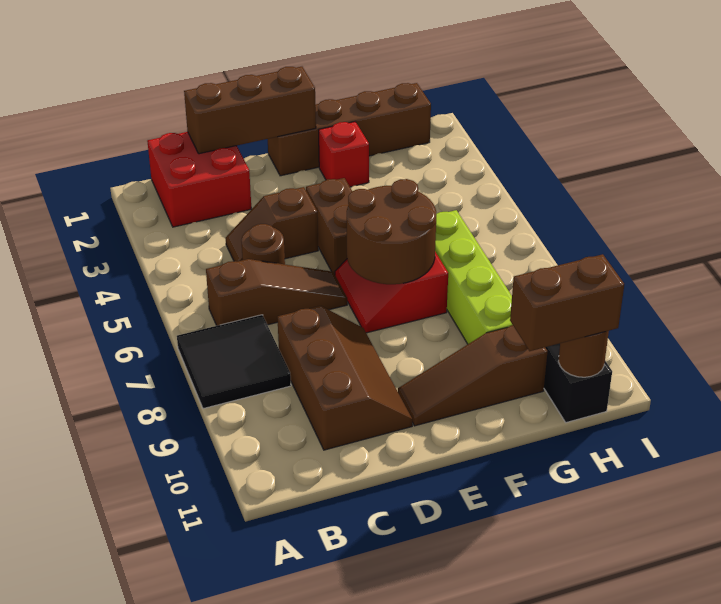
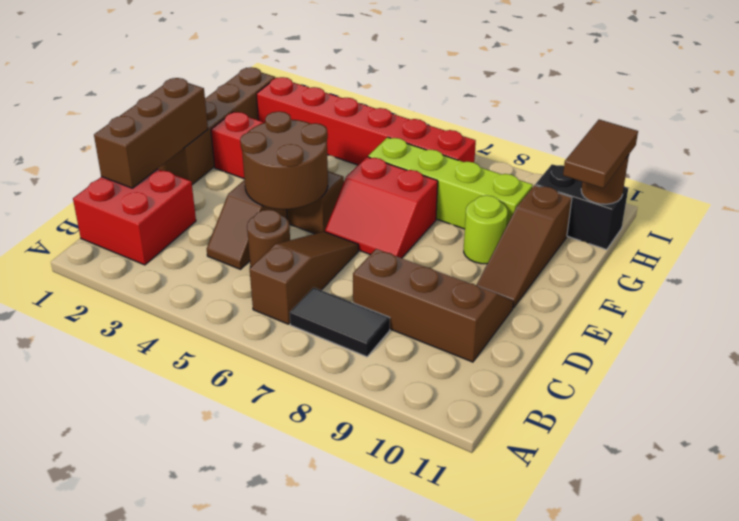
black tile A7:B8 level 1 -> black tile B7:B8 level 1
brown round brick E6:F7 level 2 -> brown round brick D4:E5 level 2
none -> lime round brick F9 level 1
brown brick G11:H11 level 3 -> brown tile G11:H11 level 3
none -> red brick H2:H7 level 1

